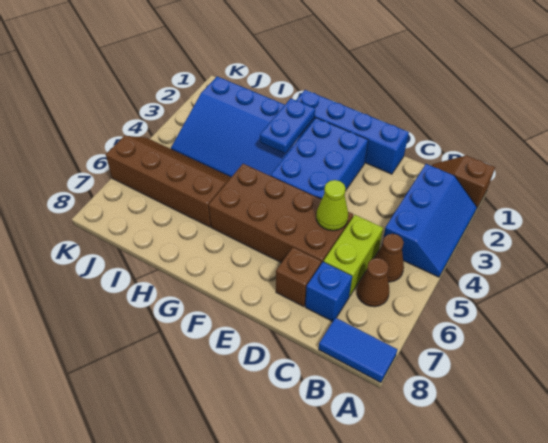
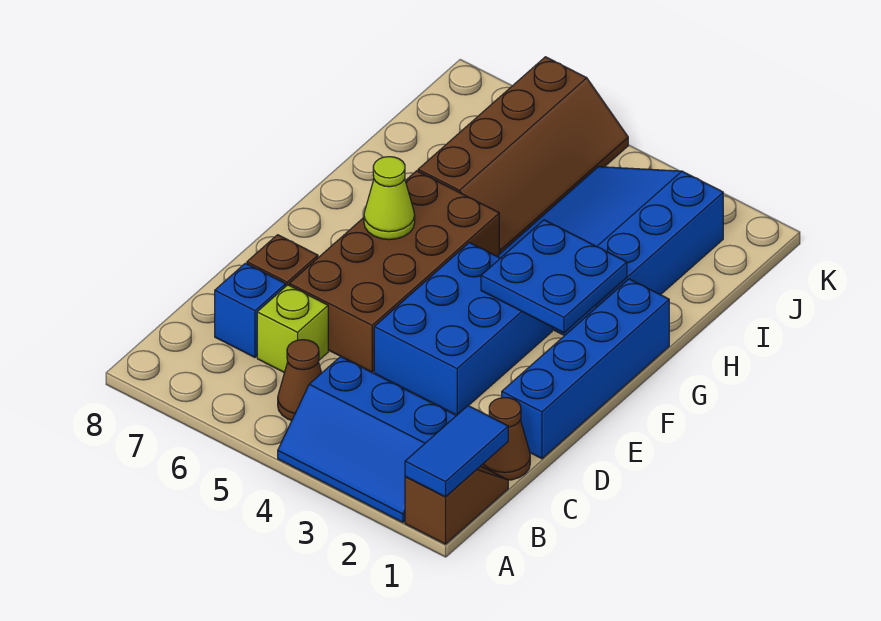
blue tile A8:B8 level 1 -> blue tile A1:B1 level 2
brown cone B6 level 1 -> brown cone C1 level 1
lime brick C5:C6 level 1 -> lime brick C6 level 1
lime cone D5 level 2 -> lime cone F6 level 2
blue brick E2:F4 level 1 -> blue brick D3:F4 level 1
blue plate G2:G3 level 2 -> blue plate F2:G3 level 2

